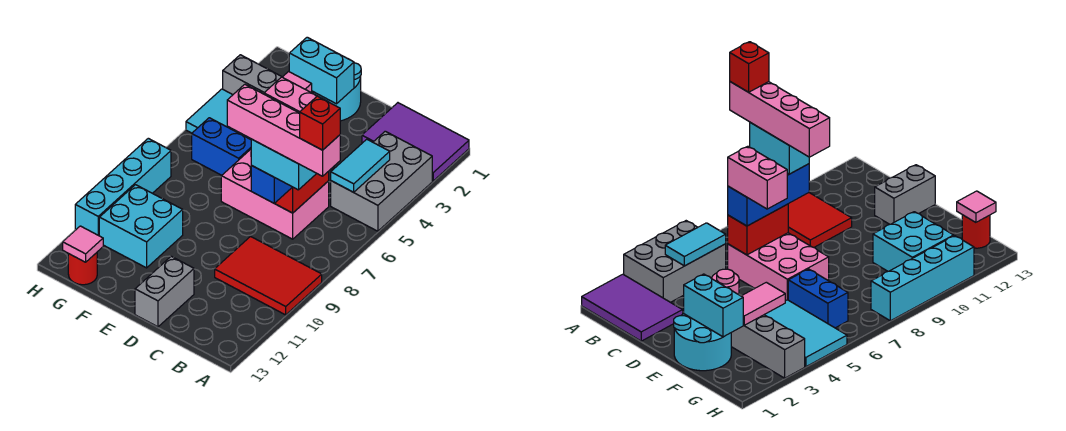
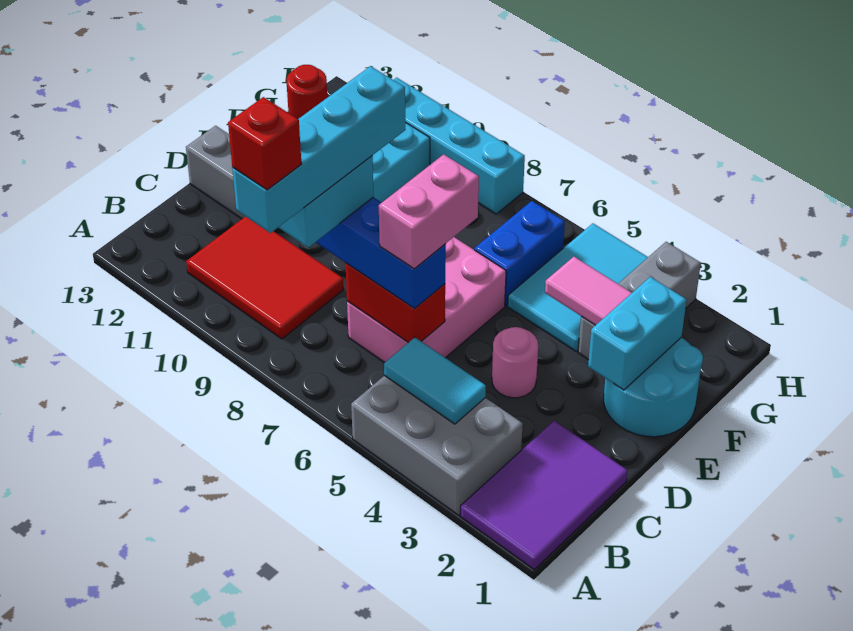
pink brick A8:D8 level 5 -> cyan brick A8:D8 level 5
red tile A9:C10 level 1 -> red tile B9:C11 level 1
pink tile G13 level 2 -> none

